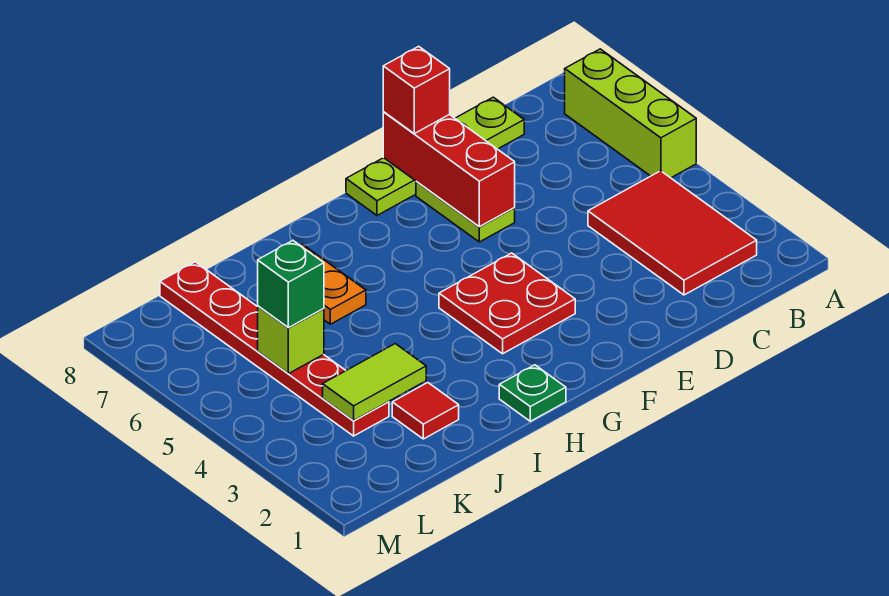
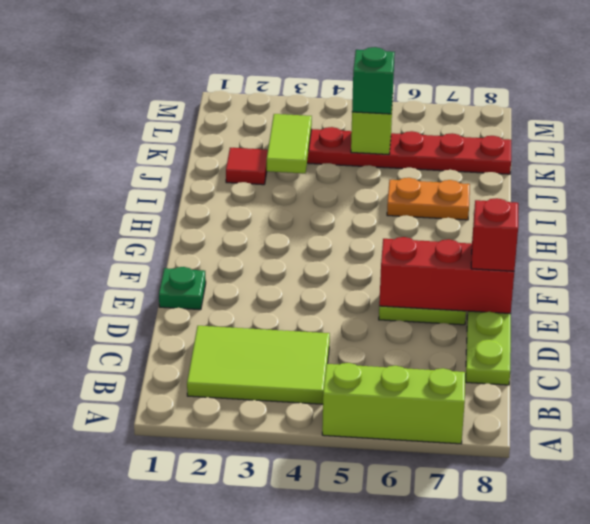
red tile B2:C4 level 1 -> lime tile B2:C4 level 1
red plate F3:G4 level 1 -> none
green plate H1 level 1 -> green plate E1 level 1

